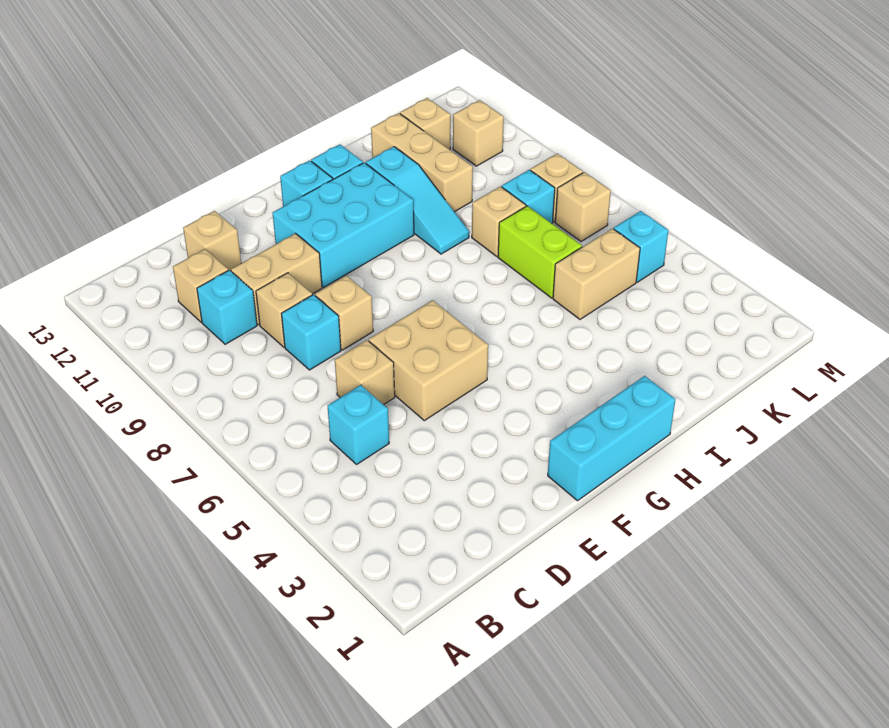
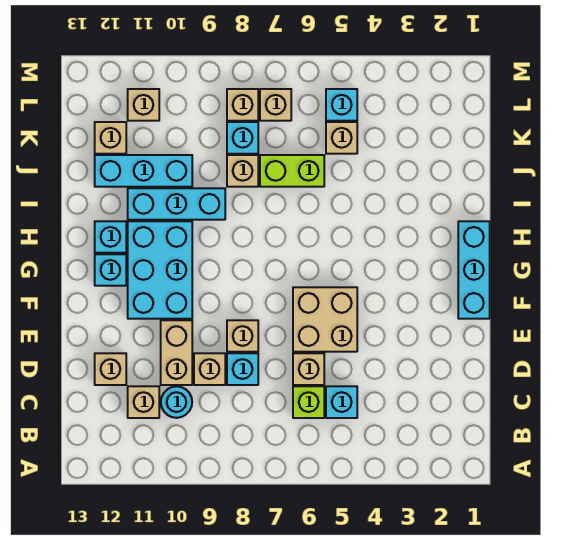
none -> lime brick C6 level 1
cyan brick C10 level 1 -> cyan round brick C10 level 1
cyan slope I9:I11 level 1 top 11 -> cyan brick I9:I11 level 1
tan brick J5:K5 level 1 -> tan brick K5 level 1
tan brick J10:J12 level 1 -> cyan brick J10:J12 level 1

